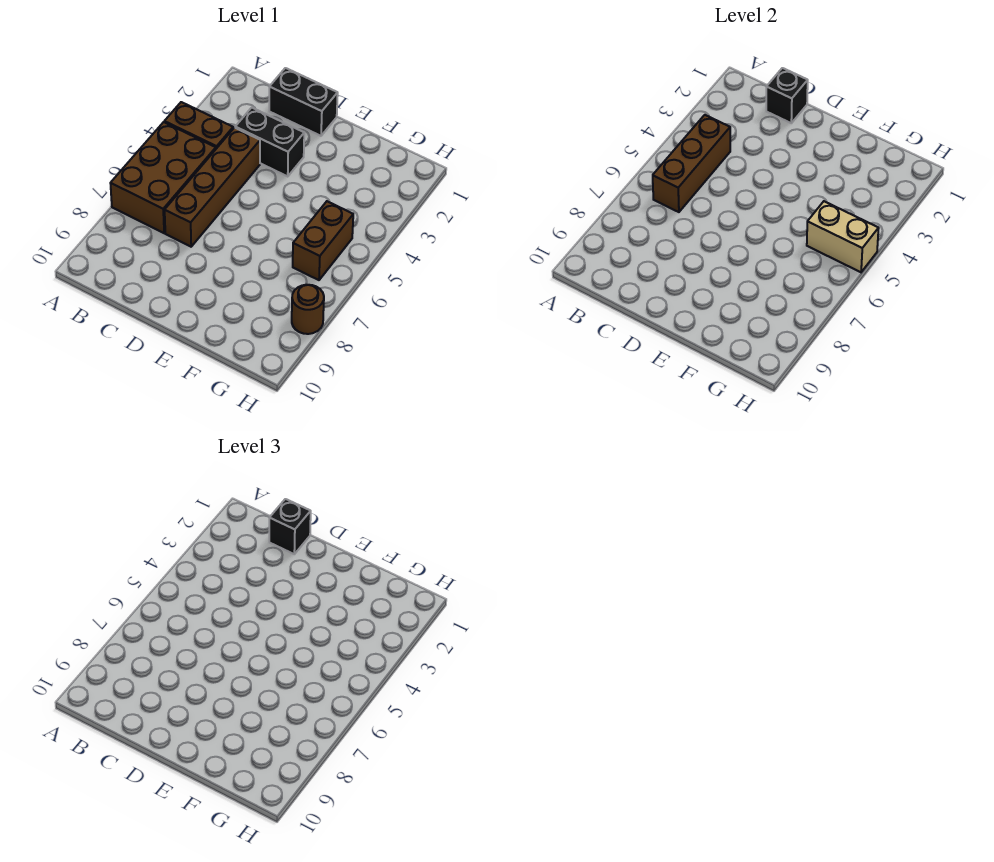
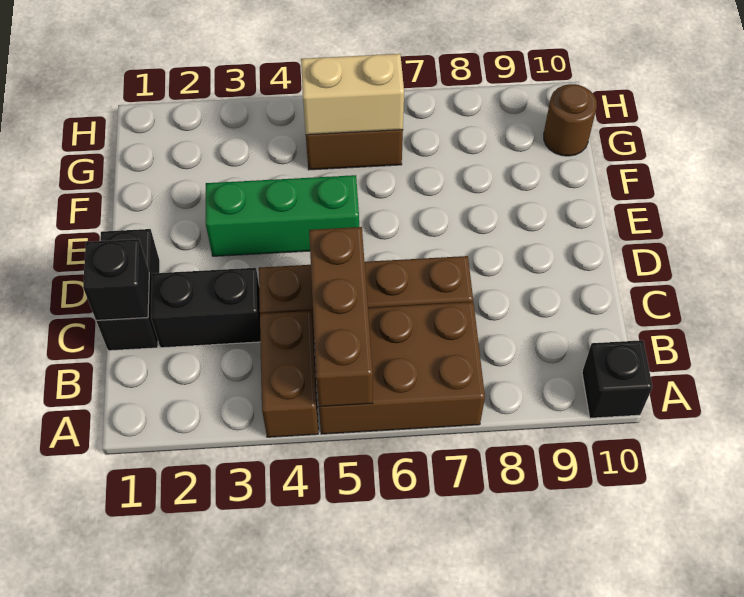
brown brick B4:B6 level 2 -> brown brick A5:C5 level 2
black brick C1 level 3 -> black brick A10 level 1
black brick C3:D3 level 1 -> black brick C2:C3 level 1
none -> green brick E3:E5 level 1
tan brick G5:H5 level 2 -> tan brick G5:G6 level 2
brown round brick H8 level 1 -> brown round brick G10 level 1

